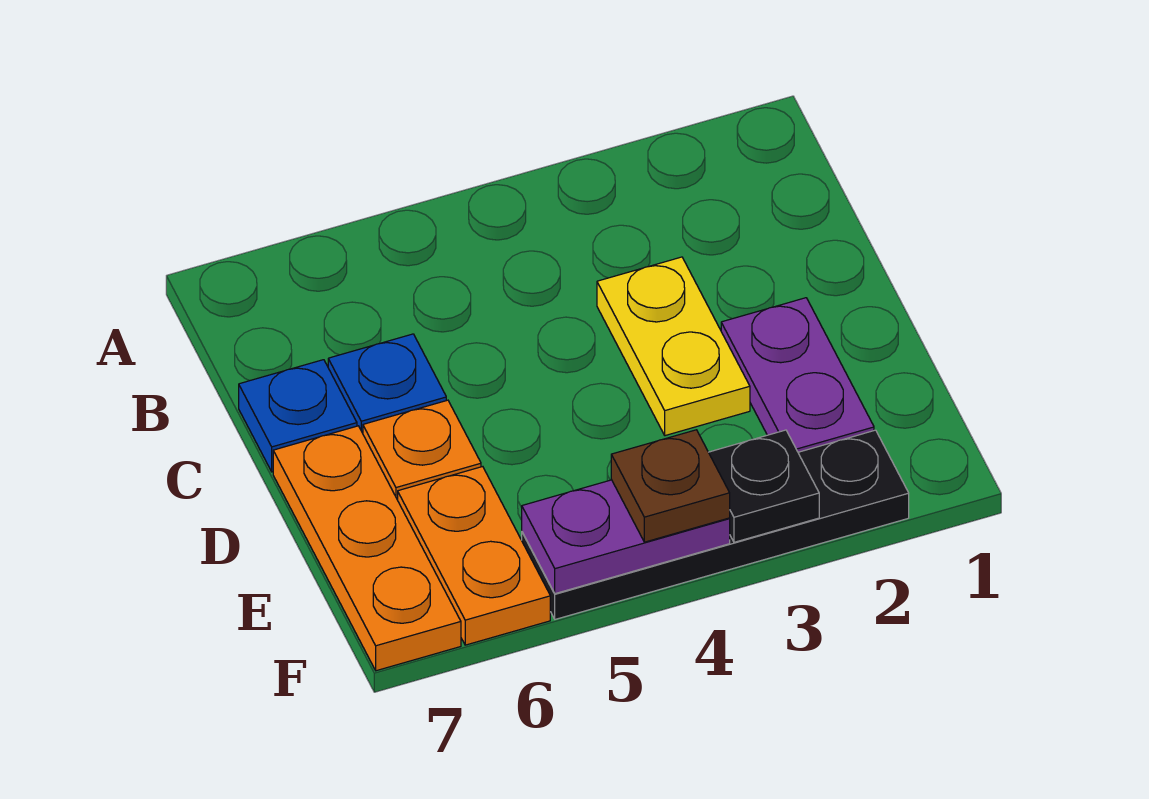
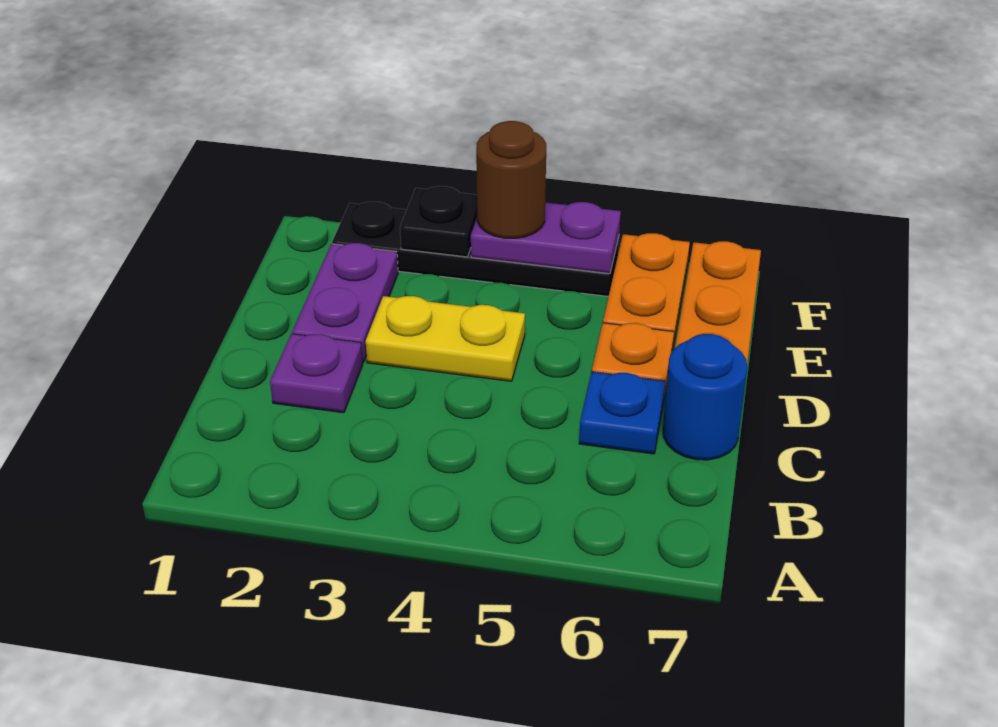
none -> purple plate C2 level 1
yellow plate C3:D3 level 1 -> yellow plate D3:D4 level 1
blue plate C7 level 1 -> blue round brick C7 level 1
brown plate F4 level 3 -> brown round brick F4 level 3

